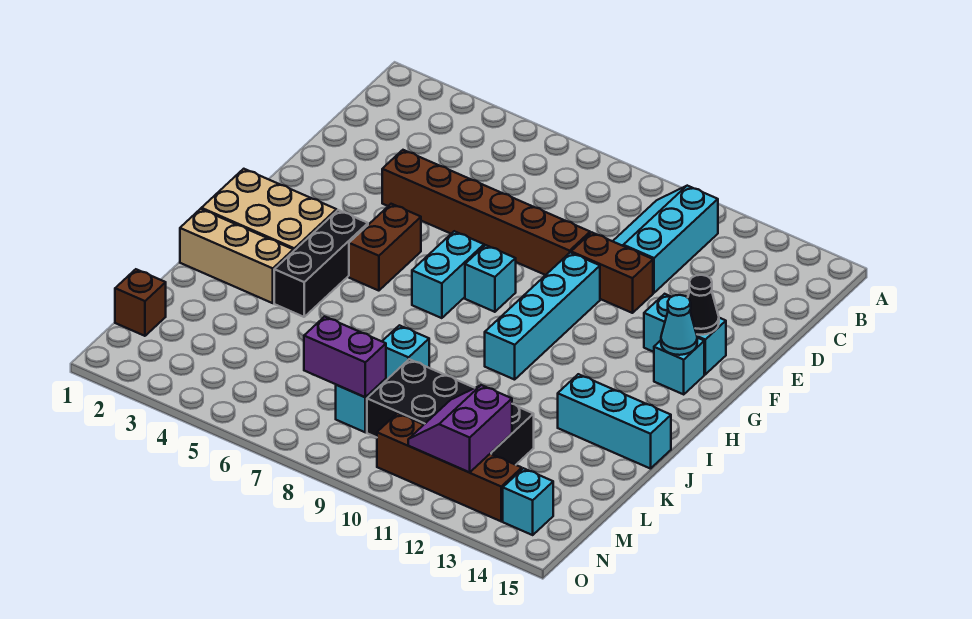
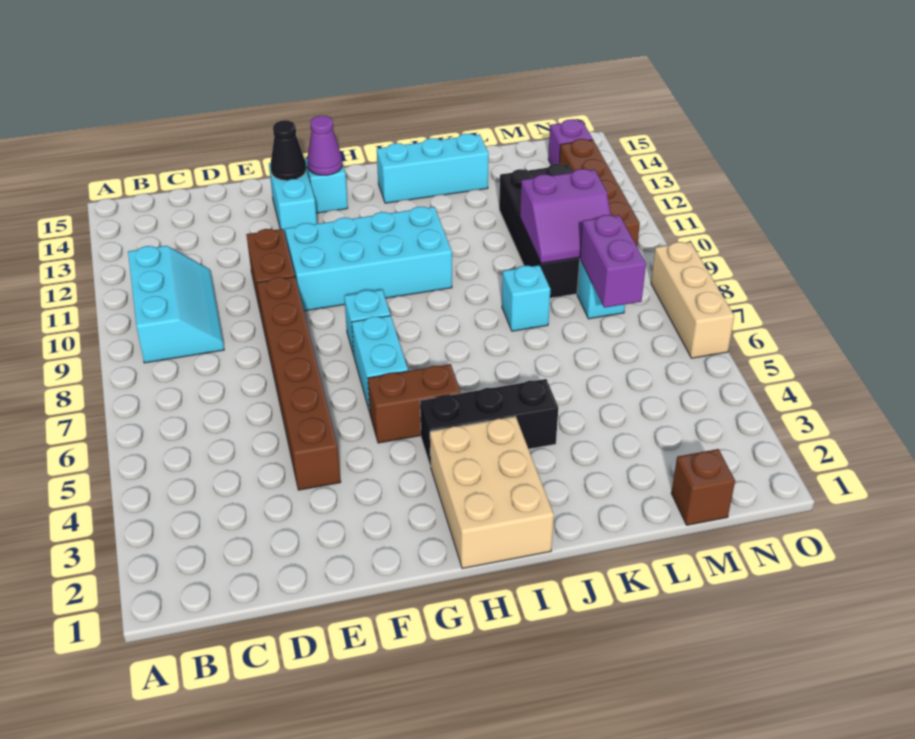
cyan slope B10:D11 level 1 top 11 -> cyan slope B9:C11 level 1 top B
cyan brick F10:I10 level 1 -> cyan brick F10:I11 level 1
cyan brick G7:H7 level 1 -> cyan brick G6:G7 level 1
cyan cone G14 level 2 -> purple cone G14 level 2
tan brick J1:J3 level 1 -> tan brick O6:O8 level 1
cyan brick J13:J15 level 1 -> cyan brick I14:K14 level 1
purple slope M11:N12 level 2 top 12 -> purple slope L9:M10 level 2 top 10
cyan brick N14 level 1 -> purple brick N14 level 1

